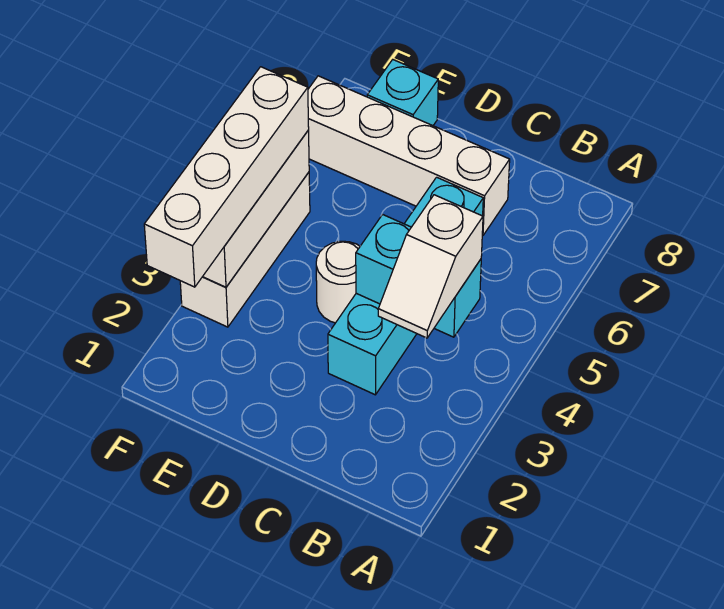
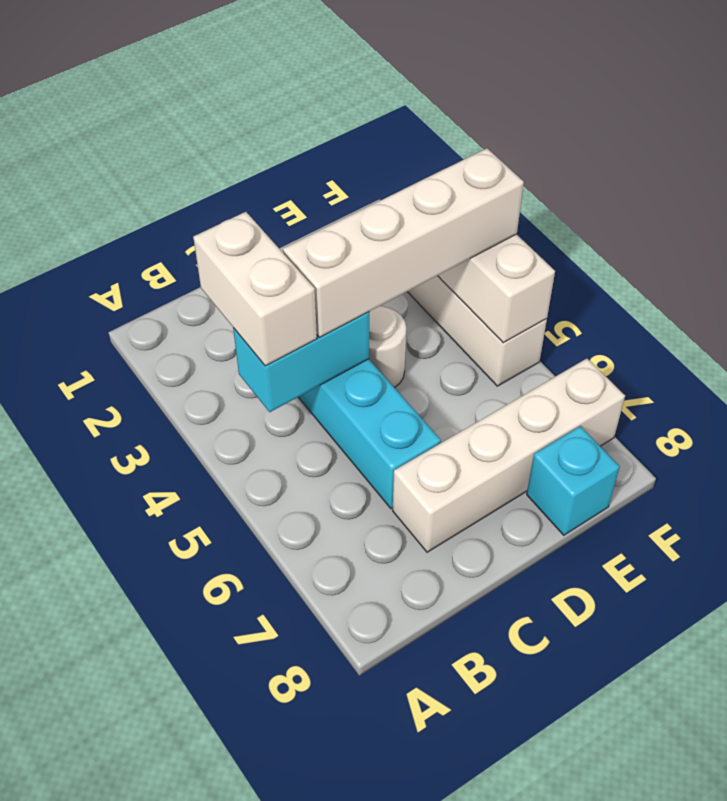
white slope B3:B4 level 3 top 4 -> white brick B3:B4 level 3
white brick F2:F5 level 3 -> white brick C4:F4 level 3

